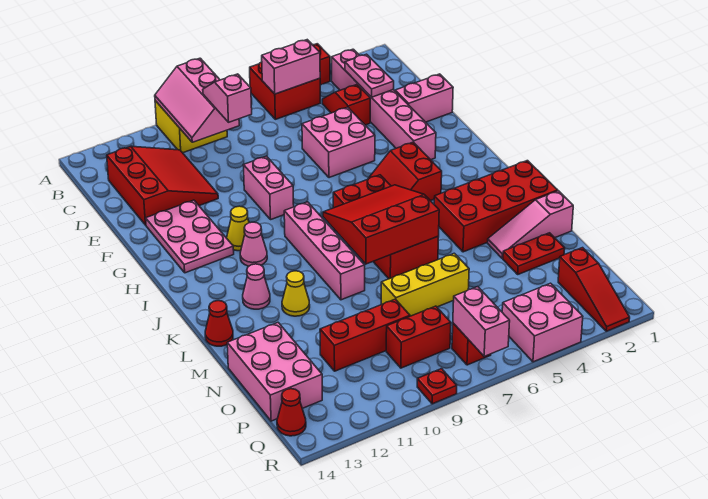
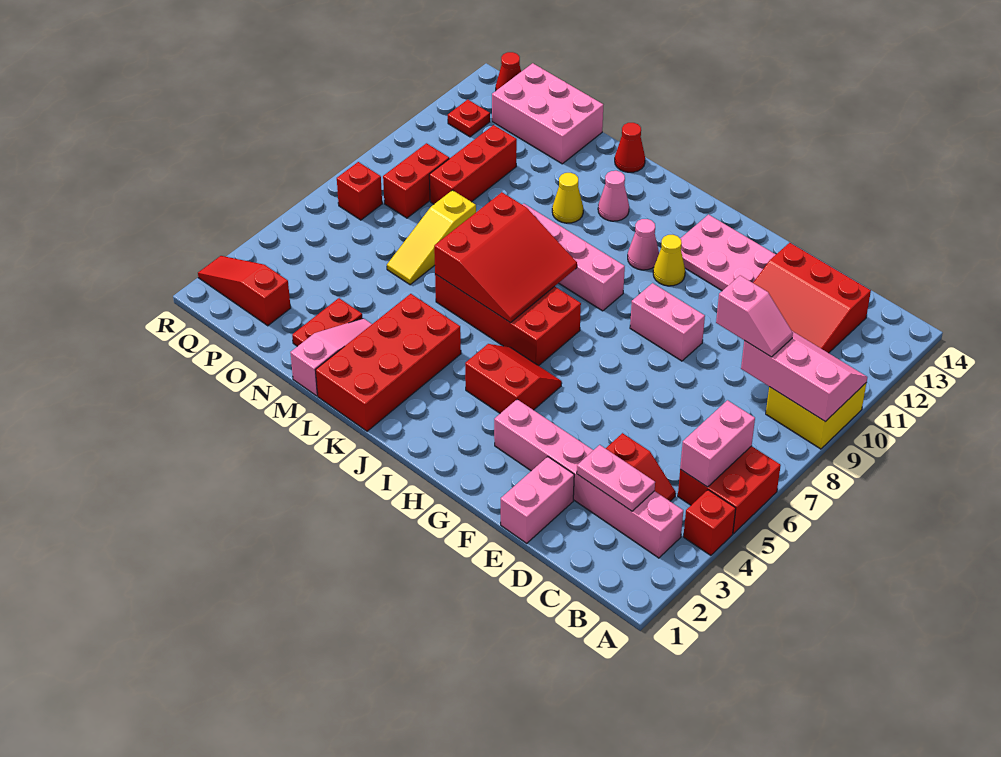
pink brick E5:F6 level 1 -> none
yellow brick N6:N8 level 1 -> yellow slope N6:N8 level 1 top 8
pink brick Q4:R5 level 1 -> none
pink brick Q7:R7 level 2 -> none
red plate R9 level 1 -> red plate Q12 level 1

